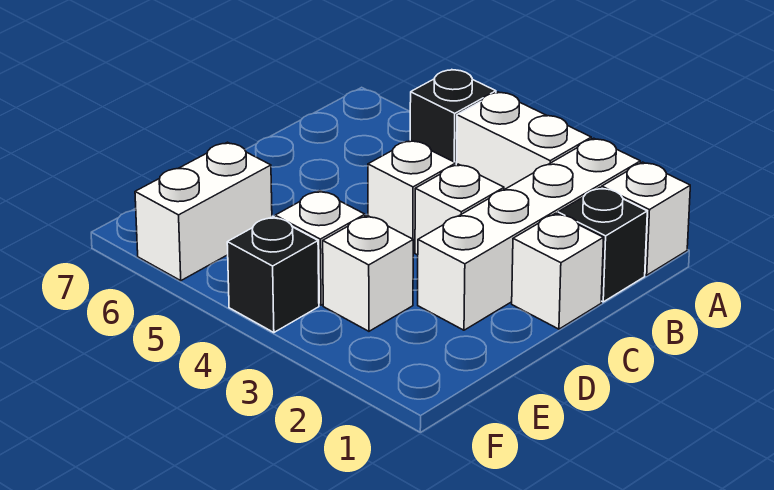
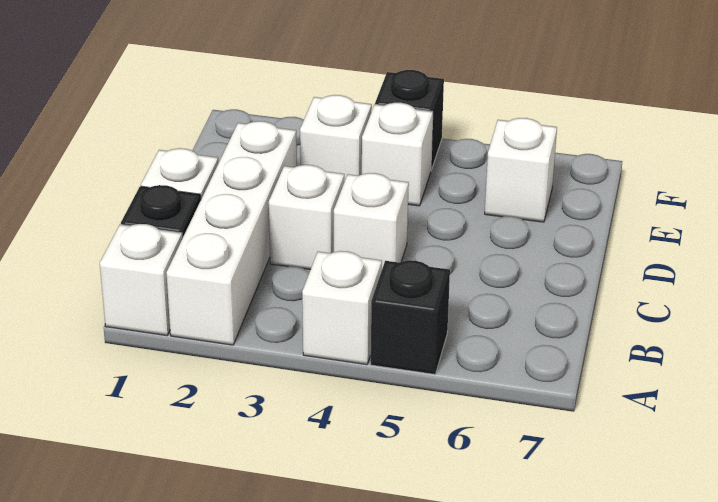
white brick A3:A4 level 1 -> white brick A4 level 1
white brick E6:F6 level 1 -> white brick E6 level 1

